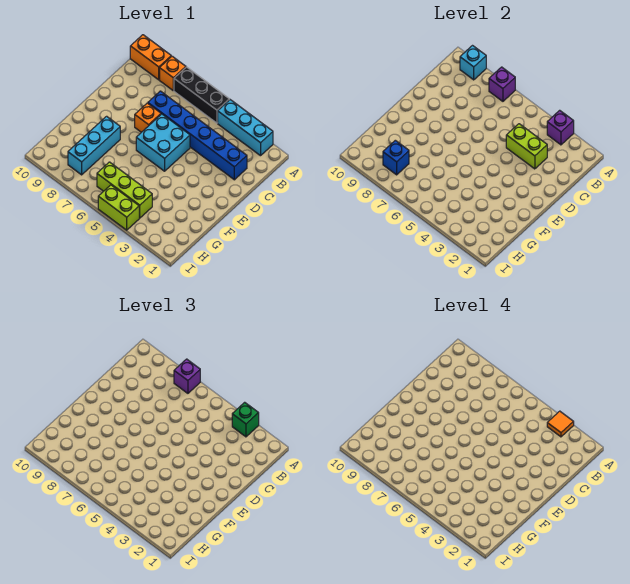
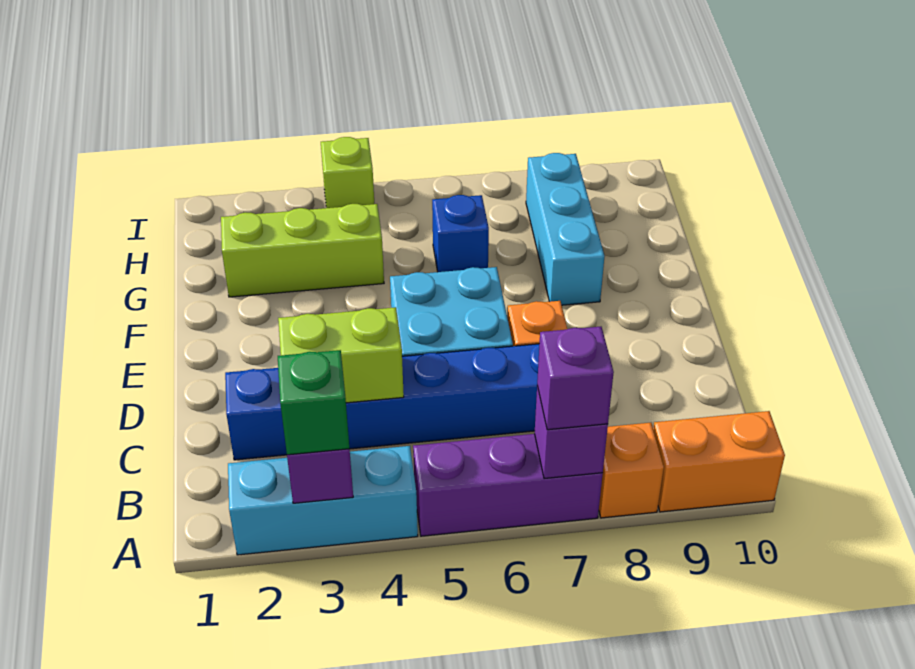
orange tile A3 level 4 -> none
black brick A5:A7 level 1 -> purple brick A5:A7 level 1
cyan brick A9 level 2 -> none
lime brick H4:H6 level 1 -> lime brick G2:G4 level 1
blue brick H8 level 2 -> blue brick G6 level 1
lime brick I4:I5 level 1 -> lime brick I4 level 1

